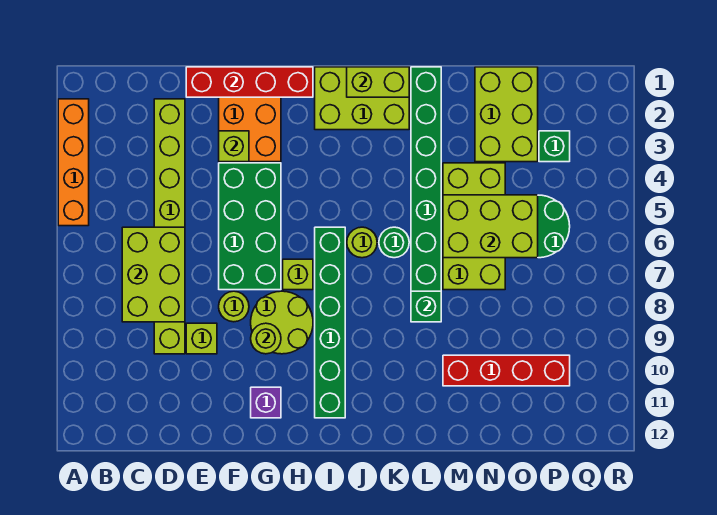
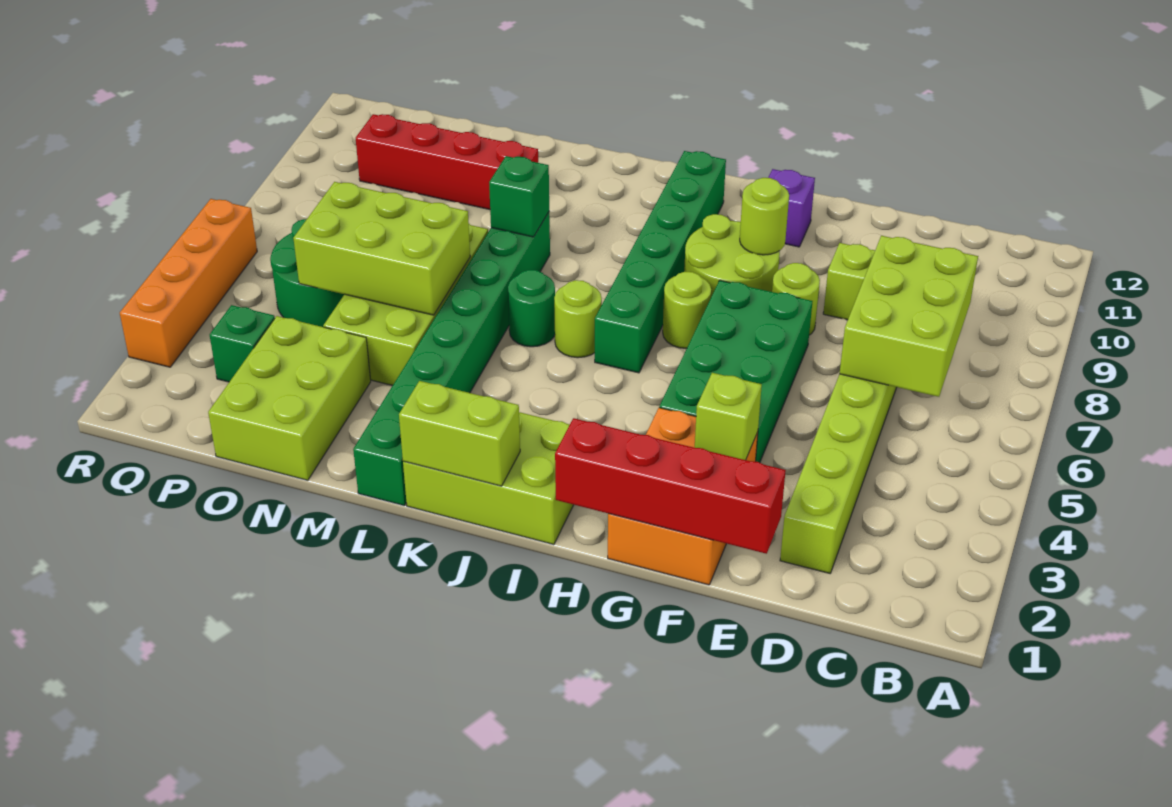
orange brick A2:A5 level 1 -> orange brick R3:R6 level 1
lime brick H7 level 1 -> lime round brick H7 level 1

